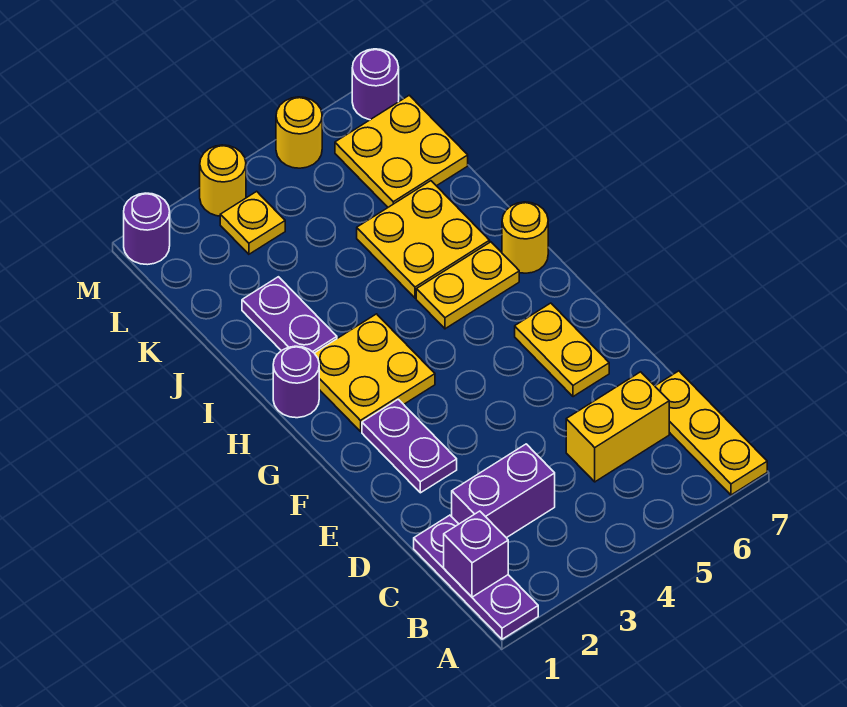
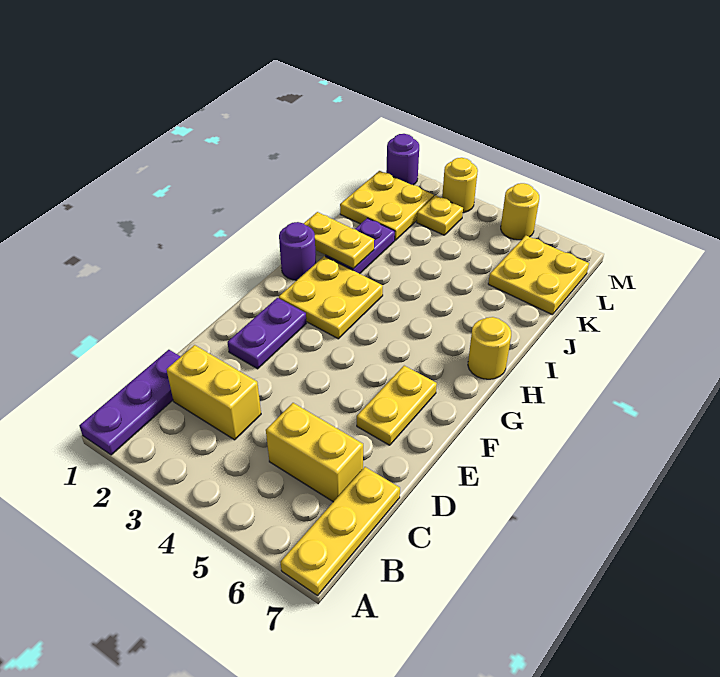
purple brick B1 level 2 -> none
purple brick C2:C3 level 1 -> yellow brick C2:C3 level 1
yellow plate H5:H6 level 1 -> yellow plate I1:I2 level 2
yellow plate I5:J6 level 1 -> yellow plate K1:L2 level 1
purple round brick M7 level 1 -> none

